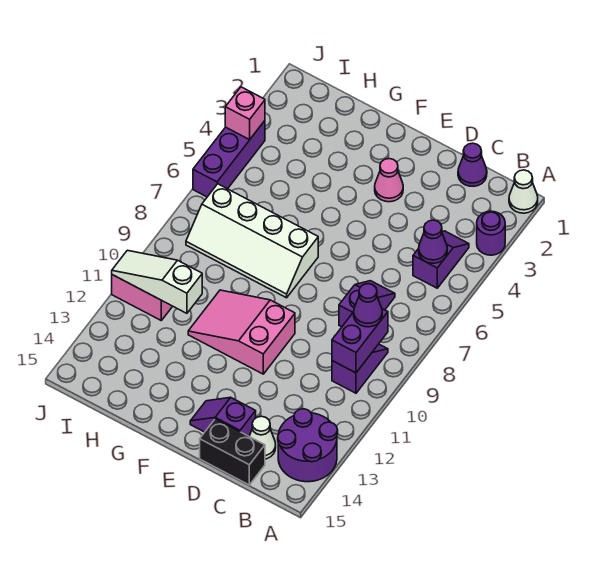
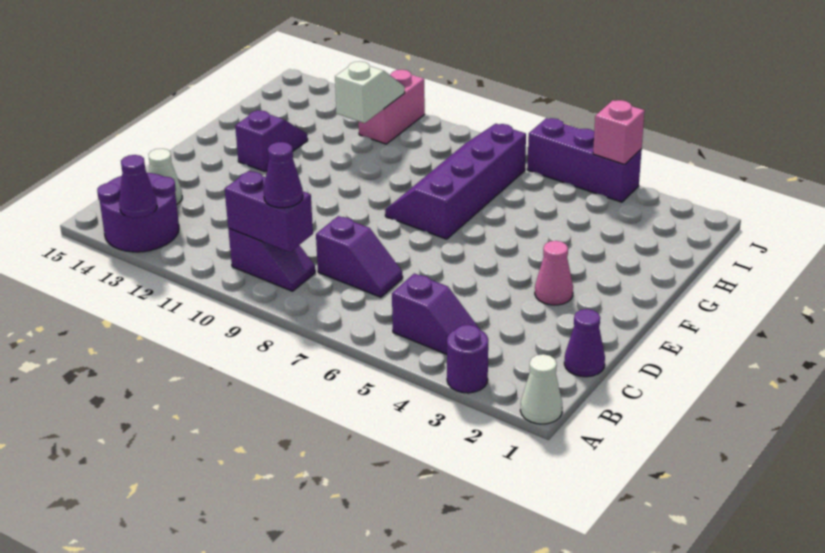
purple cone B5 level 2 -> purple cone A13 level 2
black brick C15:D15 level 1 -> none
purple slope D14:E14 level 1 top D -> purple slope F13:G13 level 1 top F
pink slope E10:G11 level 1 top E -> none
white slope F7:I8 level 1 top 7 -> purple slope F7:I8 level 1 top 7
white slope H11:J11 level 2 top H -> white slope H11:I11 level 2 top H

